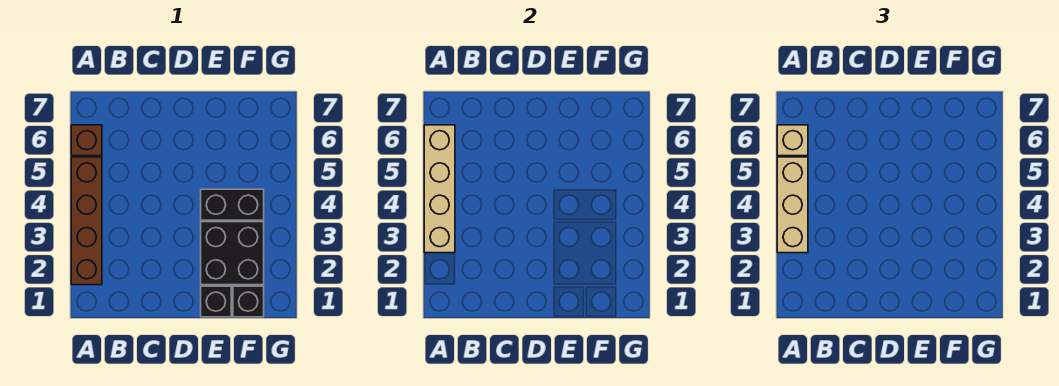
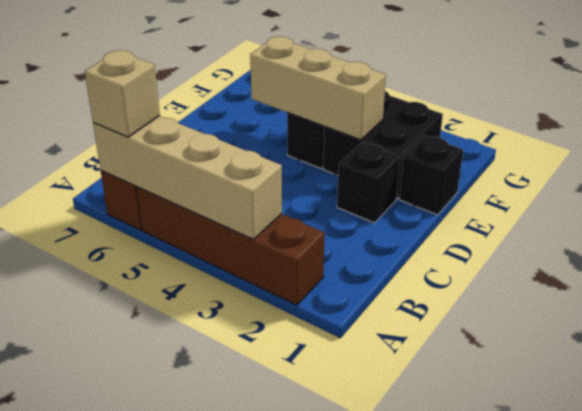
tan brick A3:A5 level 3 -> tan brick E3:E5 level 2
black brick F1 level 1 -> black brick D2 level 1

